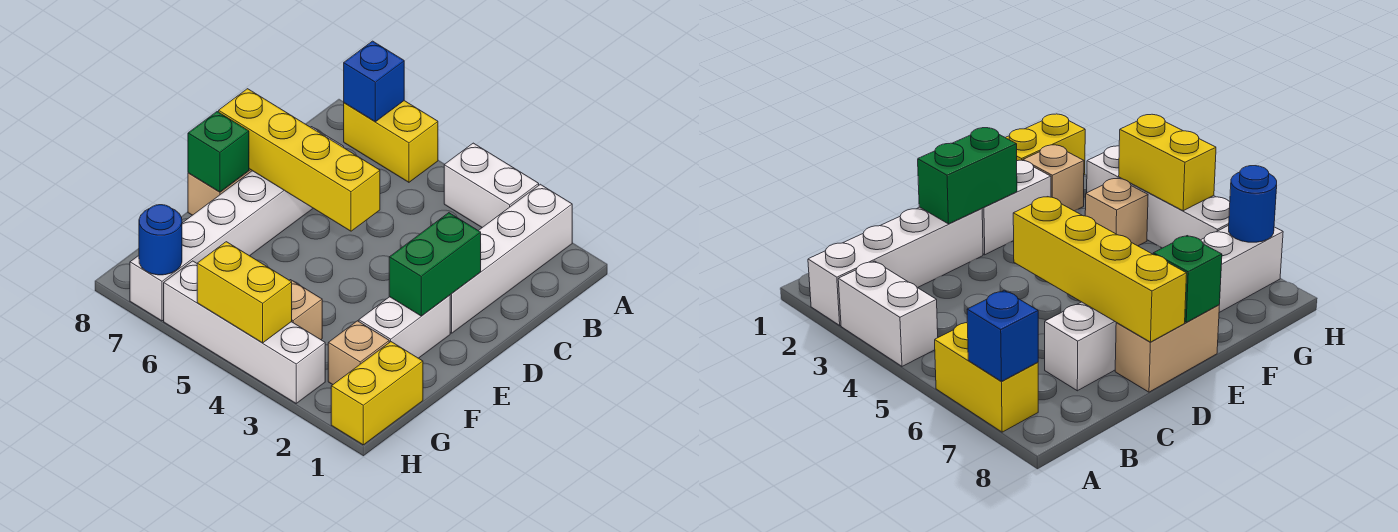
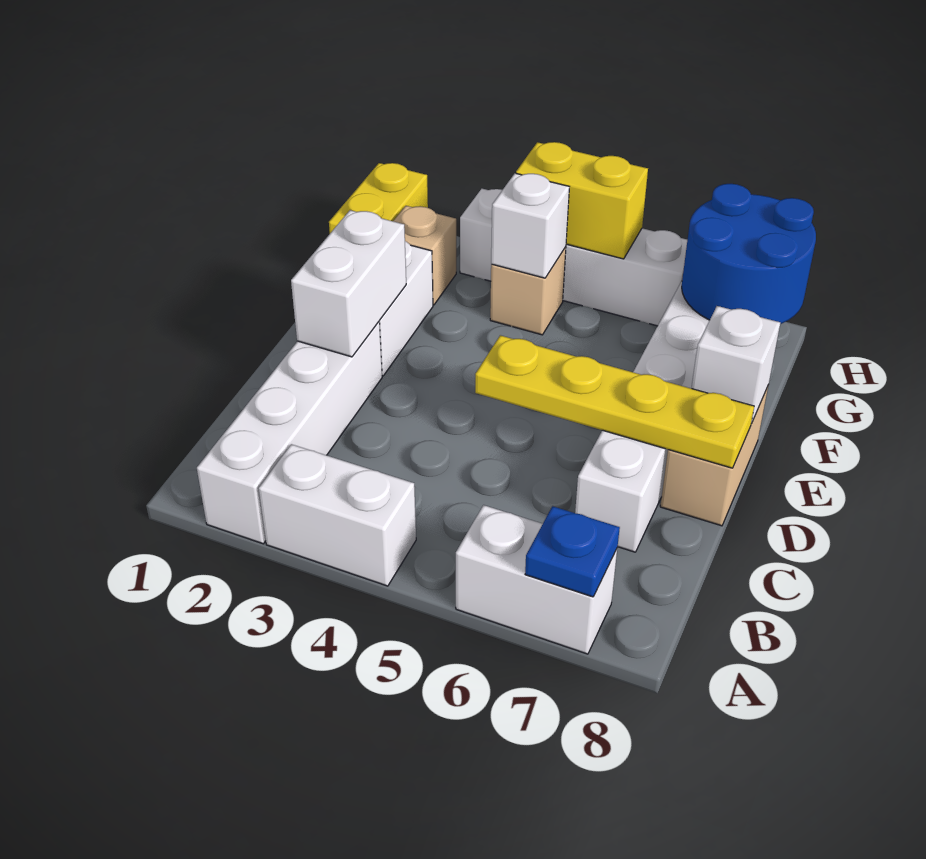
yellow brick A6:A7 level 1 -> white brick A6:A7 level 1
blue brick A7 level 2 -> blue plate A7 level 2
green brick D2:E2 level 2 -> white brick D2:E2 level 2
yellow brick D5:D8 level 2 -> yellow plate D5:D8 level 2
green brick E8 level 2 -> white brick E8 level 2
none -> white brick G4 level 2
blue round brick H7 level 2 -> blue round brick G7:H8 level 2

